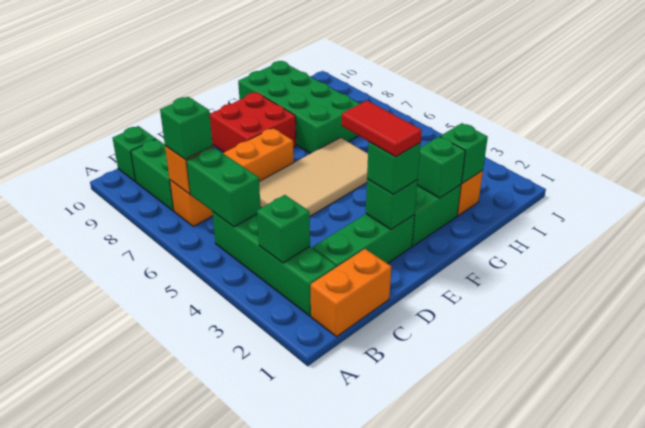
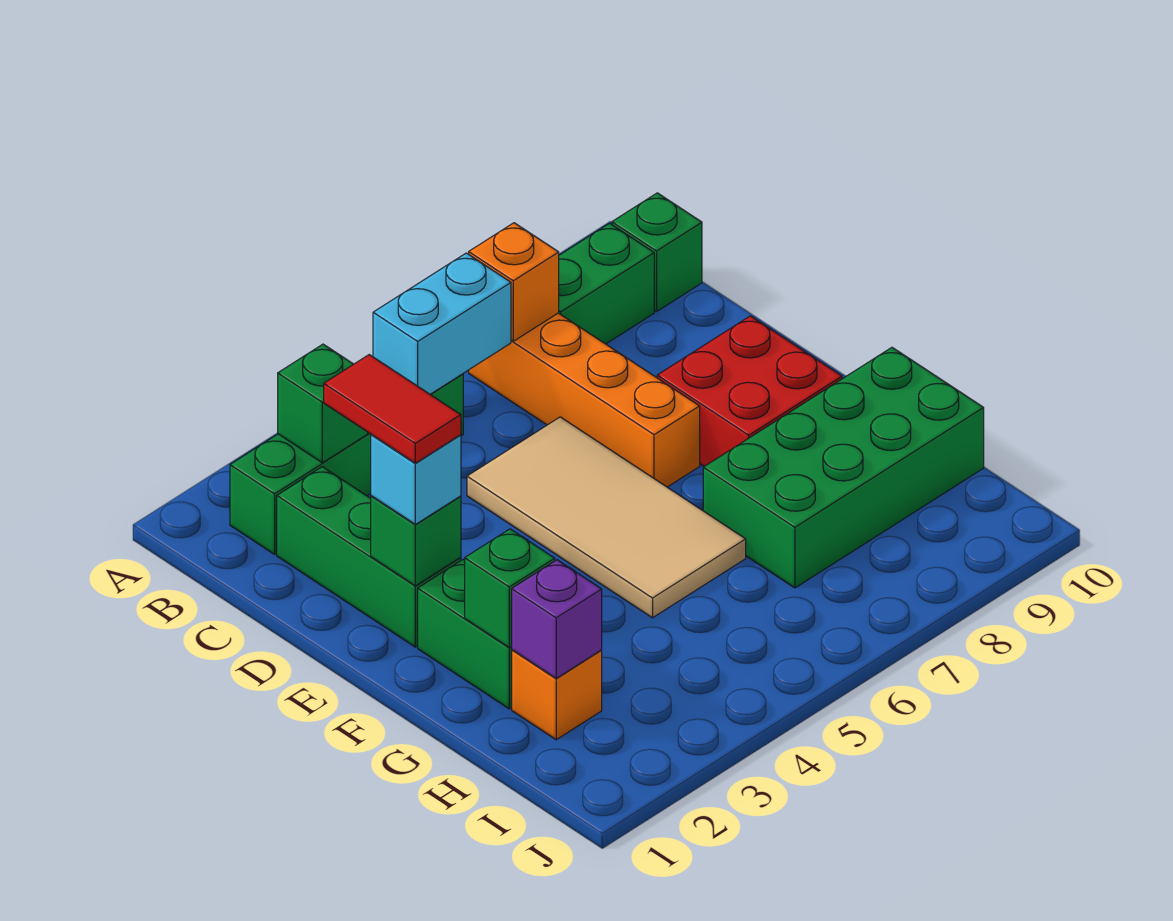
orange brick B1:C1 level 1 -> none
green brick B5:B6 level 2 -> cyan brick B5:B6 level 2
green brick B7 level 3 -> none
green brick E2 level 3 -> cyan brick E2 level 3
red tile E2:E3 level 4 -> red tile D2:E2 level 4
green brick H2 level 2 -> purple brick H2 level 2

